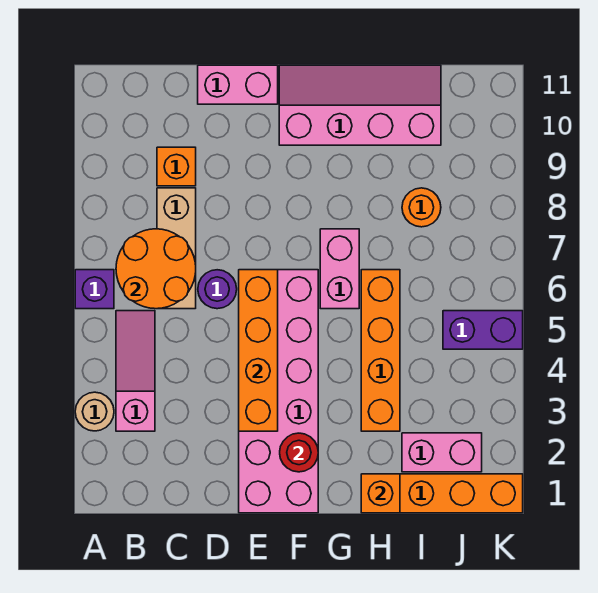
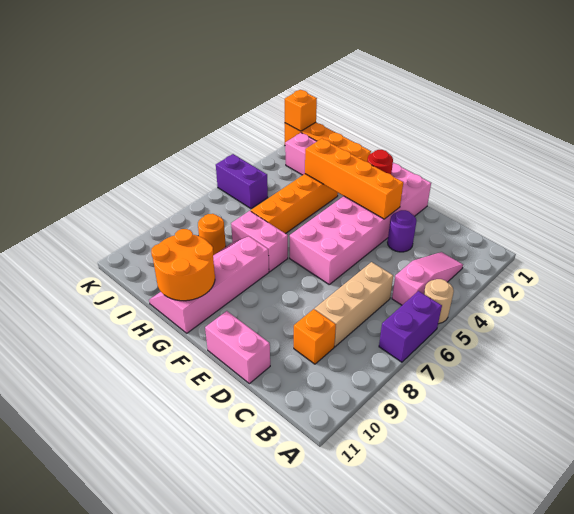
tan round brick A3 level 1 -> tan round brick A5 level 1
purple brick A6 level 1 -> purple brick A6:A7 level 1
pink slope B3:B5 level 1 top 3 -> pink slope B3:B5 level 1 top 5
orange round brick B6:C7 level 2 -> orange round brick G10:H11 level 2
purple round brick D6 level 1 -> purple round brick D3 level 1
orange brick E3:E6 level 2 -> orange brick E3:H3 level 2
pink slope F10:I11 level 1 top 10 -> pink slope G8:H11 level 1 top G
pink brick G6:G7 level 1 -> pink brick G7:H7 level 1
orange brick H1 level 2 -> orange brick K1 level 2

